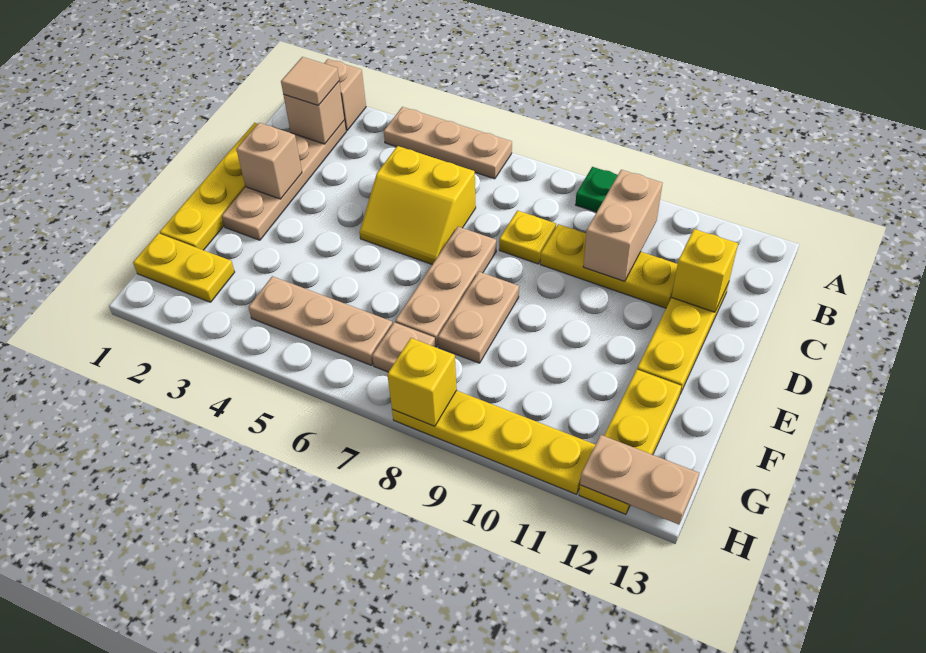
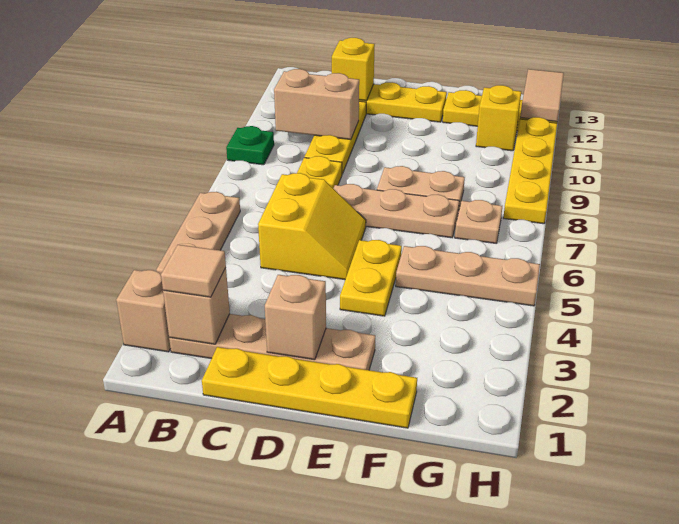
yellow plate G1:G2 level 1 -> yellow plate E4:E5 level 1
tan plate G4:G6 level 1 -> tan plate F5:H5 level 1
yellow brick H8 level 2 -> yellow brick G11 level 1
tan plate H12:H13 level 2 -> tan tile H12:H13 level 2

